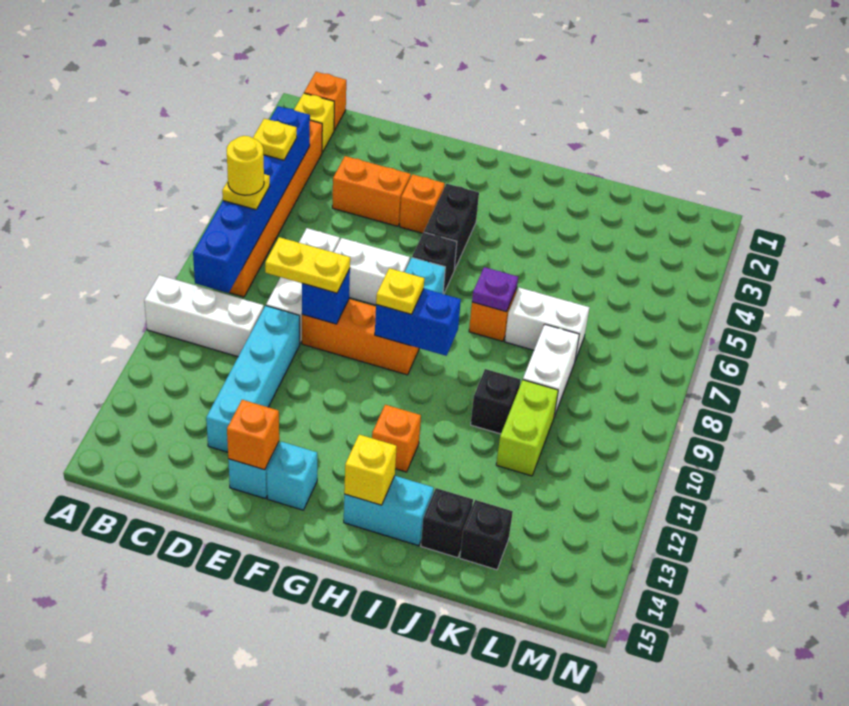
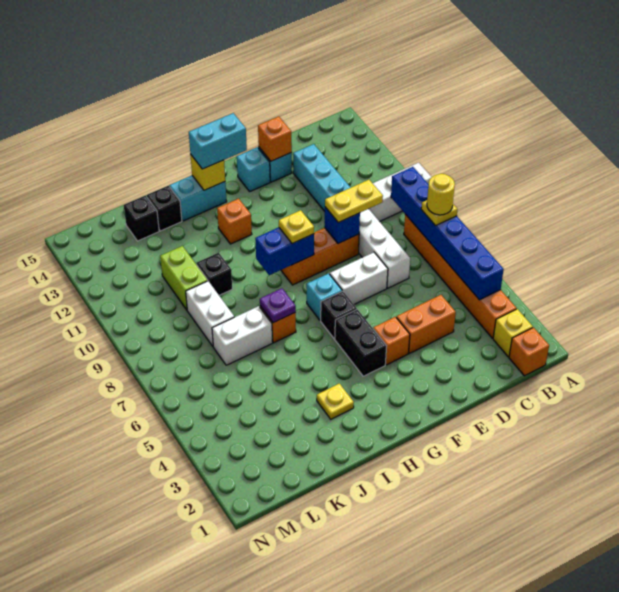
yellow plate B5 level 3 -> yellow plate I3 level 1
none -> cyan brick G14:H14 level 3

